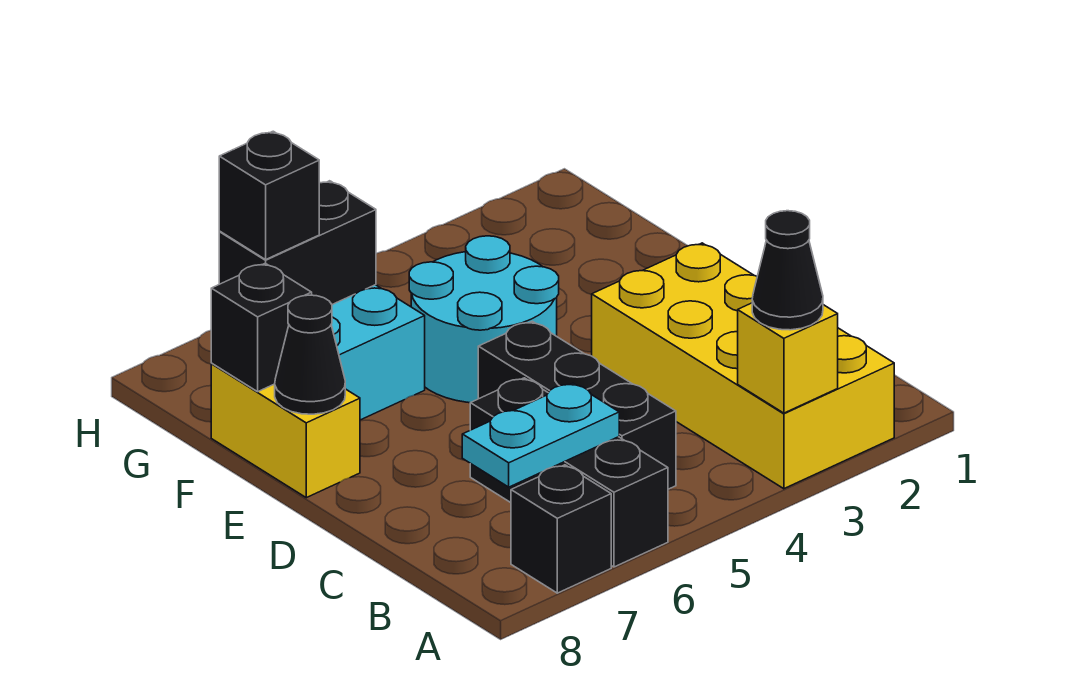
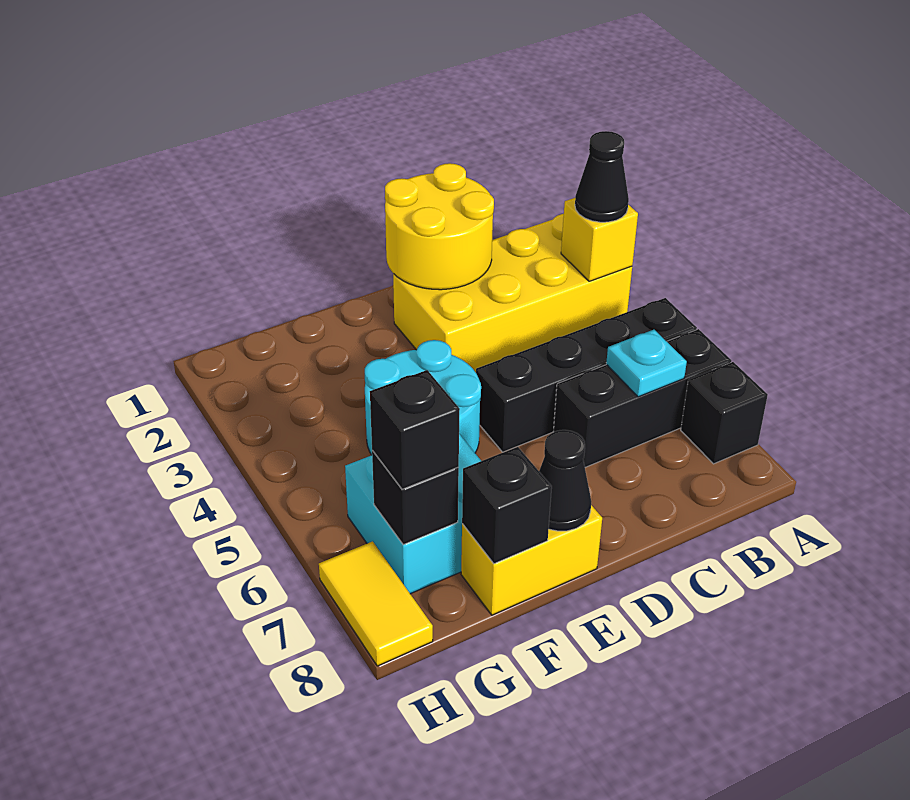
black brick B5:D5 level 1 -> black brick A5:D5 level 1
cyan plate B6:B7 level 2 -> cyan plate B6 level 2
none -> yellow round brick C1:D2 level 2
black brick G6:G7 level 2 -> black brick G7 level 2
none -> yellow tile H7:H8 level 1

